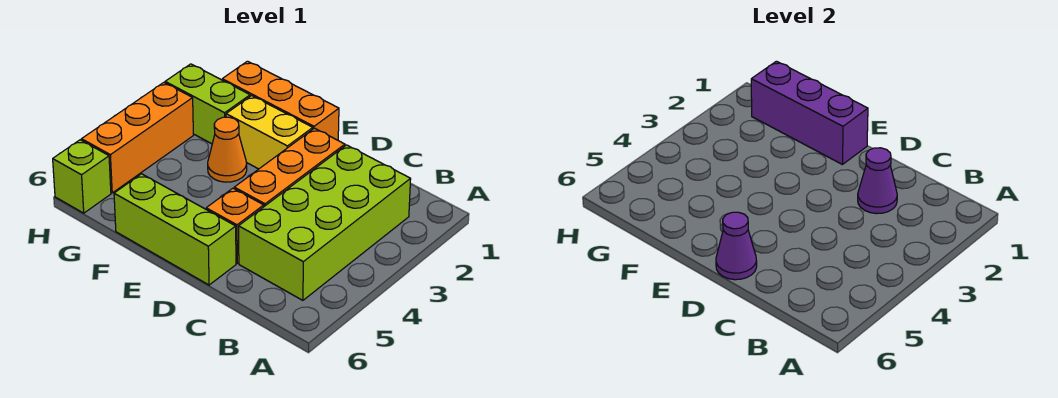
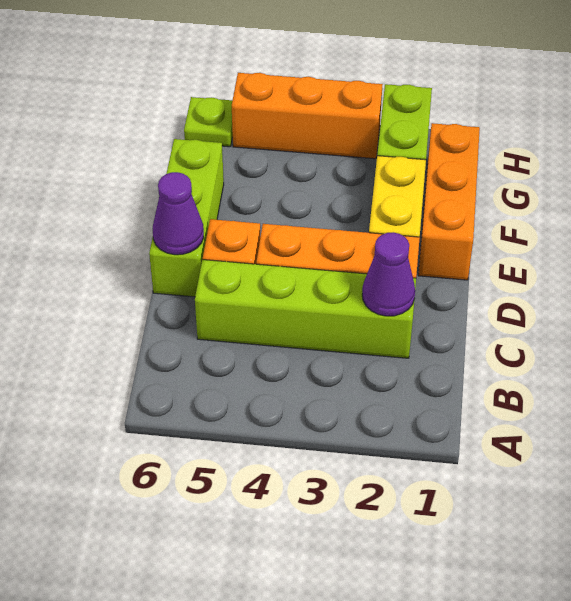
lime brick B2:C5 level 1 -> lime brick C2:C5 level 1
purple brick E1:G1 level 2 -> none
orange cone F3 level 1 -> none
lime brick H6 level 1 -> lime plate H6 level 1

